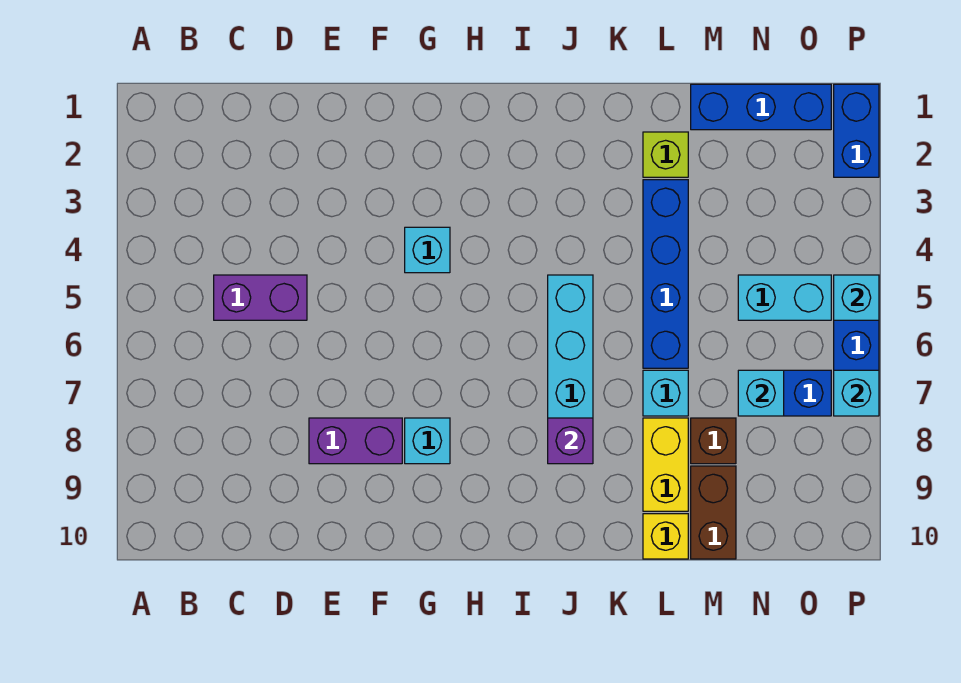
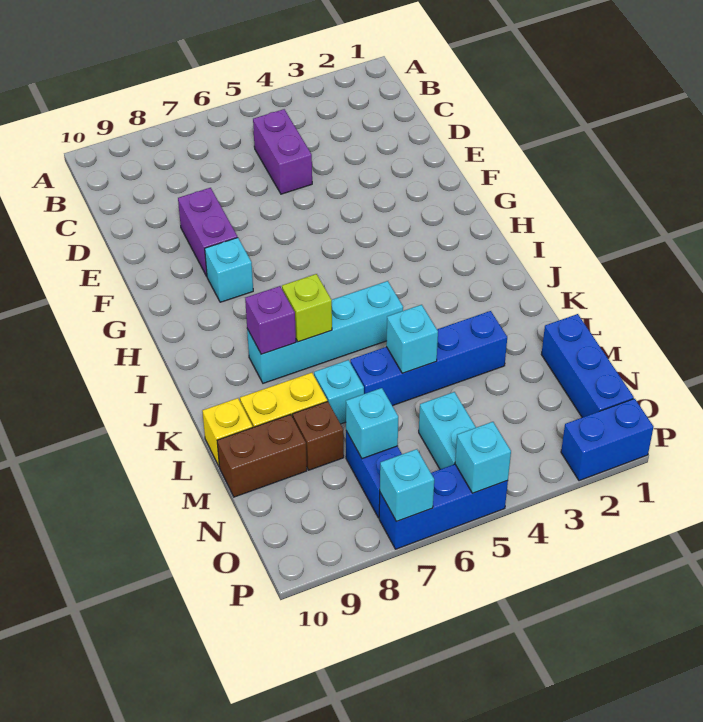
cyan brick G4 level 1 -> cyan brick L5 level 2
lime brick L2 level 1 -> lime brick J7 level 2

